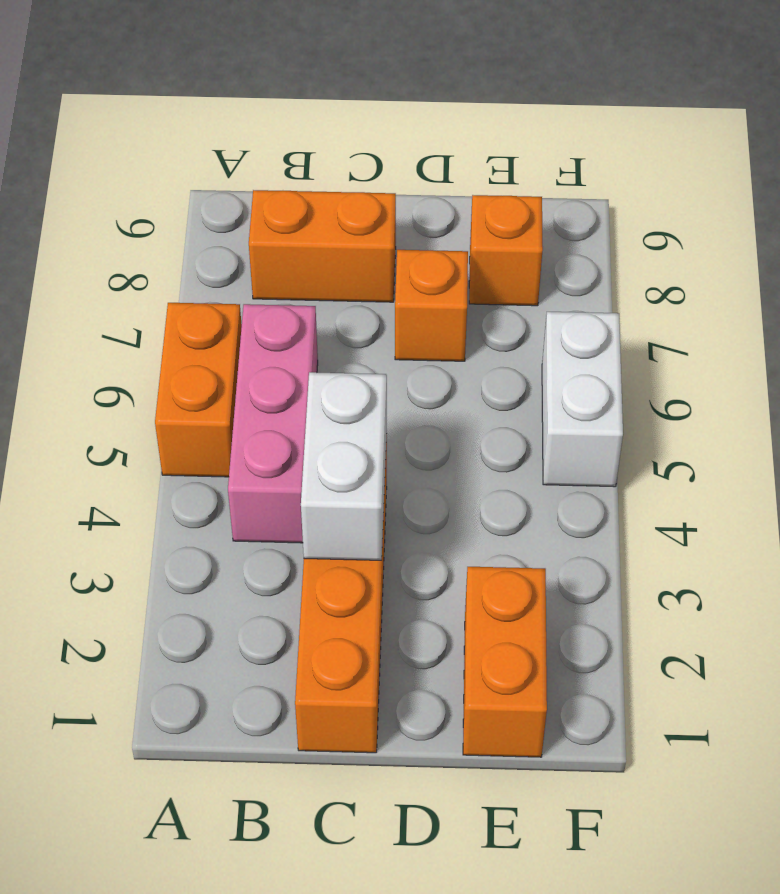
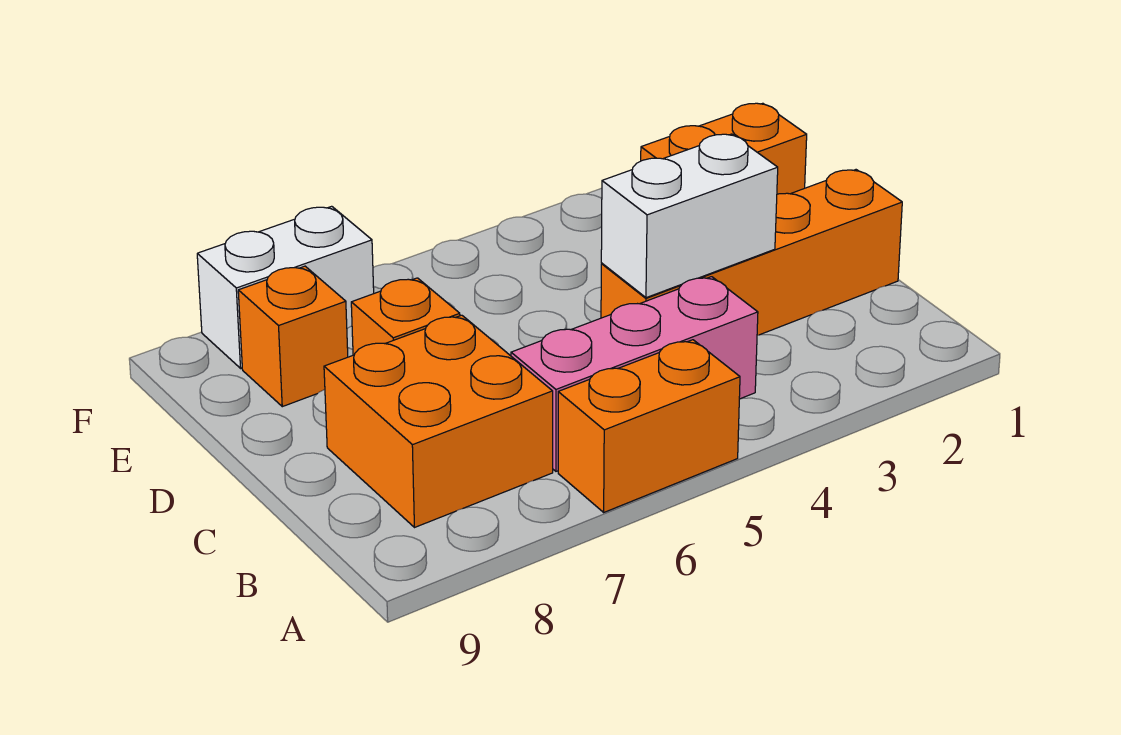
orange brick B8:C8 level 1 -> orange brick B7:C8 level 1
white brick F5:F6 level 1 -> white brick F7:F8 level 1

